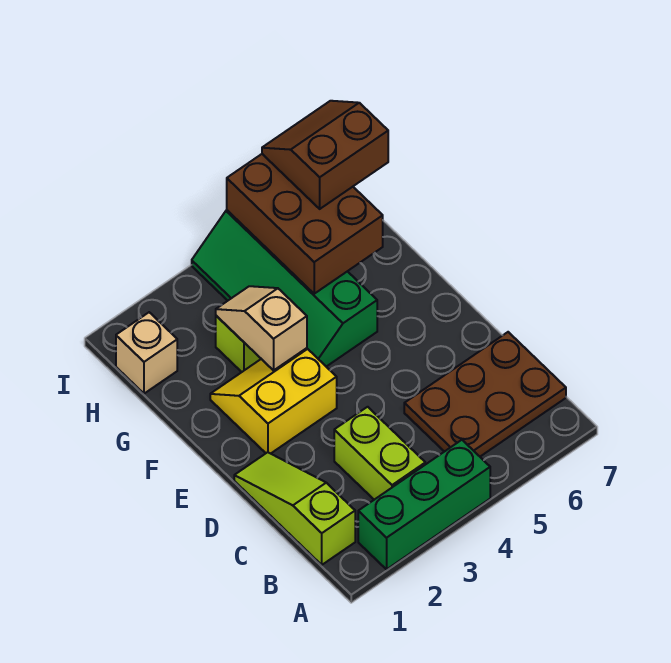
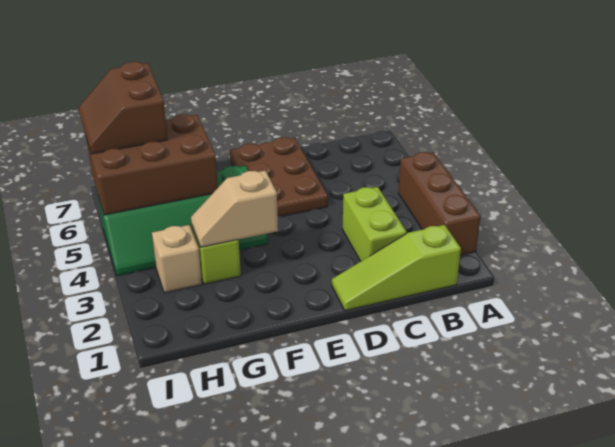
green brick A2:A4 level 1 -> brown brick A2:A4 level 1
lime brick B3:C3 level 1 -> lime brick C2:C3 level 1
brown plate B5:C7 level 1 -> brown plate D5:E7 level 1
yellow slope E2:F3 level 1 top E -> none
tan brick H1 level 1 -> tan brick H3 level 1

